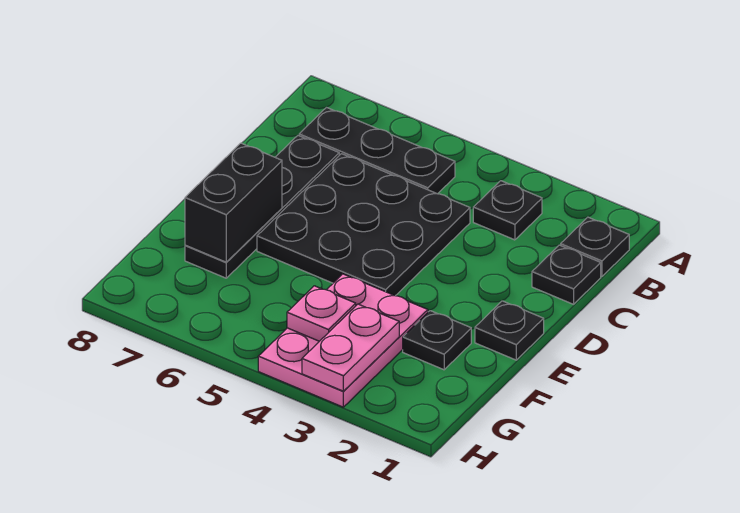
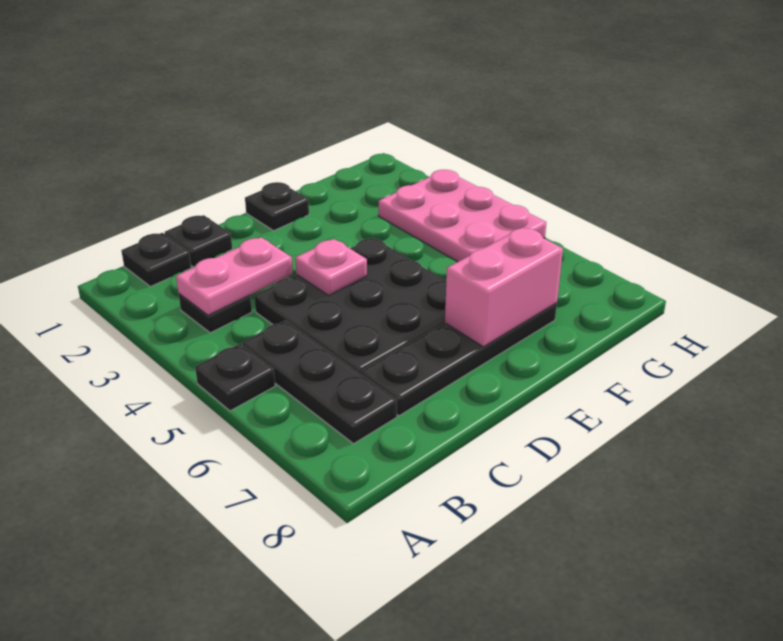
black brick E7:F7 level 2 -> pink brick E7:F7 level 2
black plate F2 level 1 -> black plate A5 level 1
pink plate F3:H4 level 1 -> pink plate G3:H5 level 1
pink plate G3:H3 level 2 -> pink plate B3:C3 level 2
pink plate G4 level 2 -> pink plate D4 level 2

